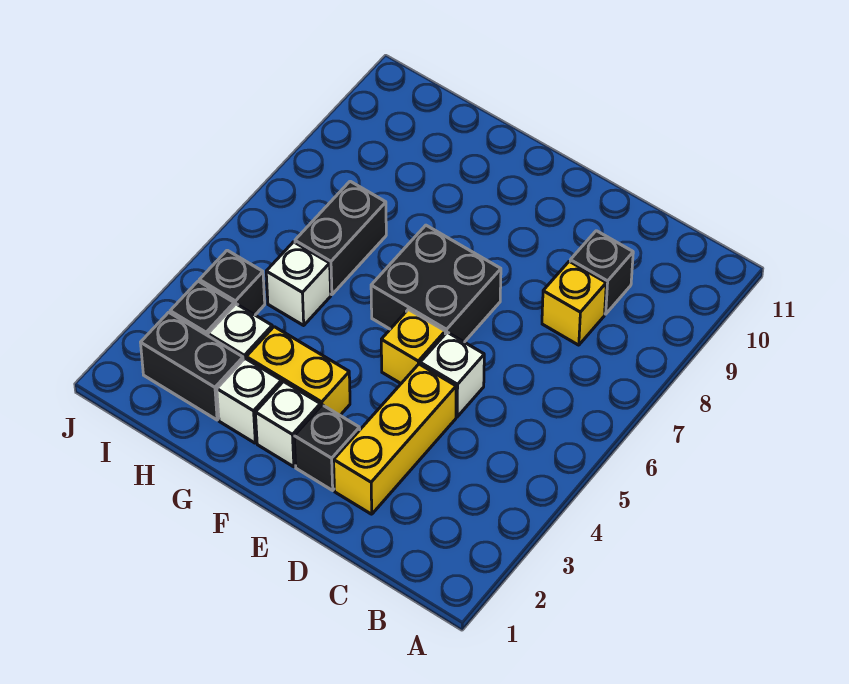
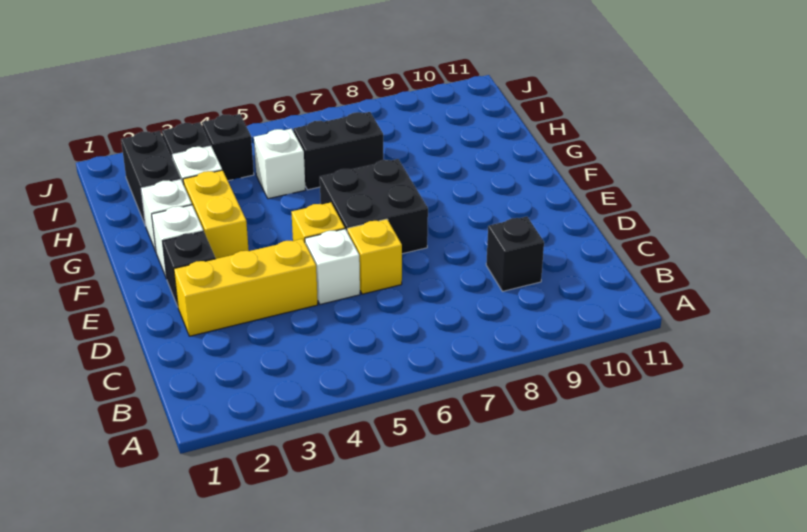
yellow brick C8 level 1 -> yellow brick D6 level 1

